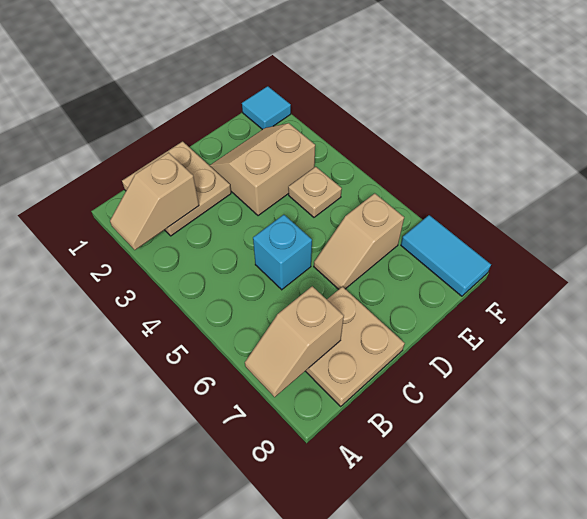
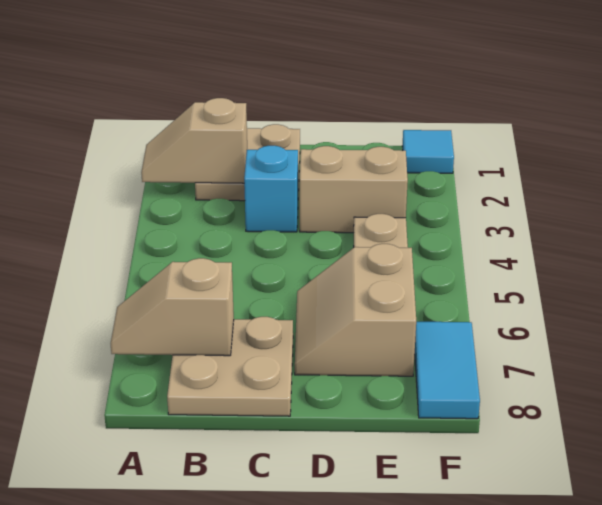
cyan brick C5 level 1 -> cyan brick C3 level 1
tan slope D6:E6 level 1 top E -> tan slope D6:E7 level 1 top E

